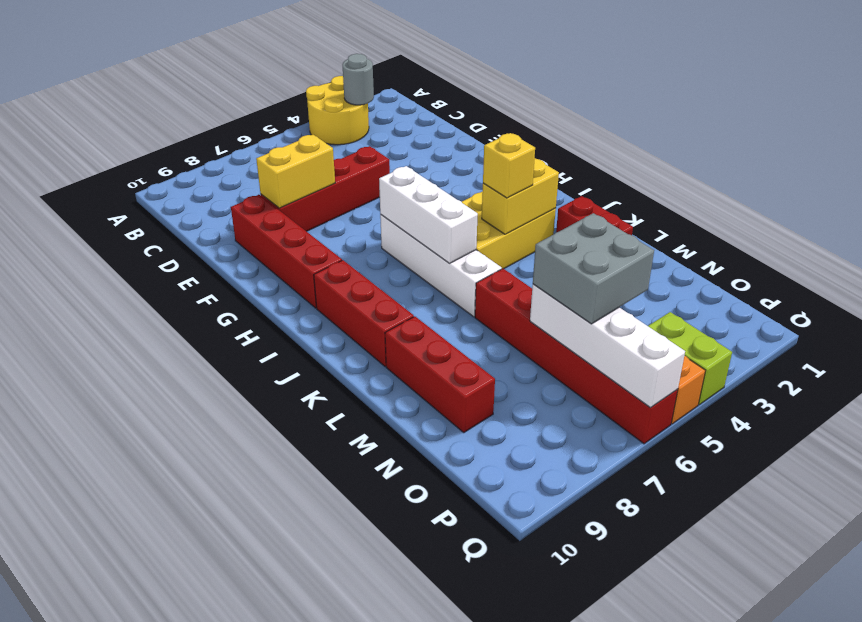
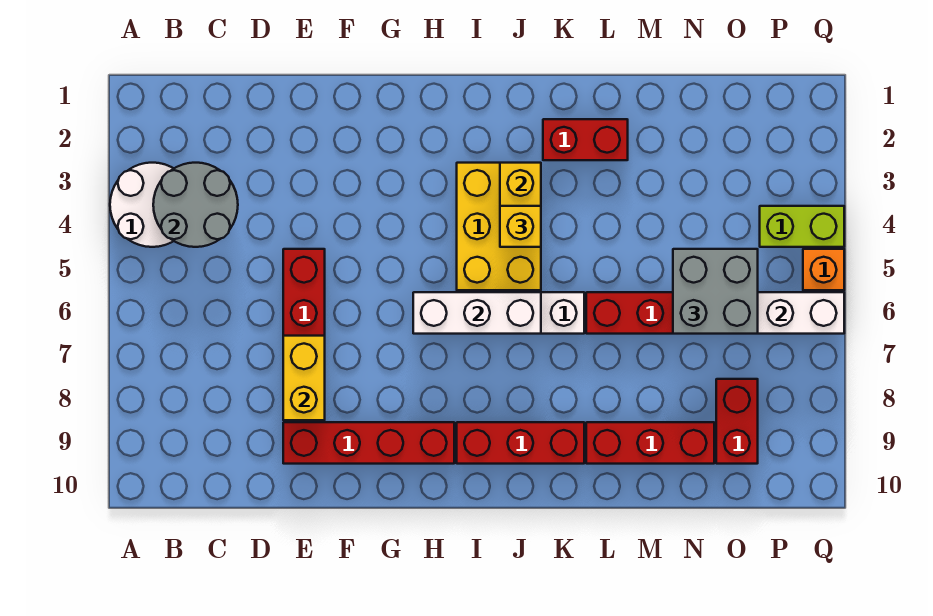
yellow round brick A3:B4 level 1 -> white round brick A3:B4 level 1
grey round brick B3 level 2 -> grey round brick B3:C4 level 2
none -> red brick O8:O9 level 1

